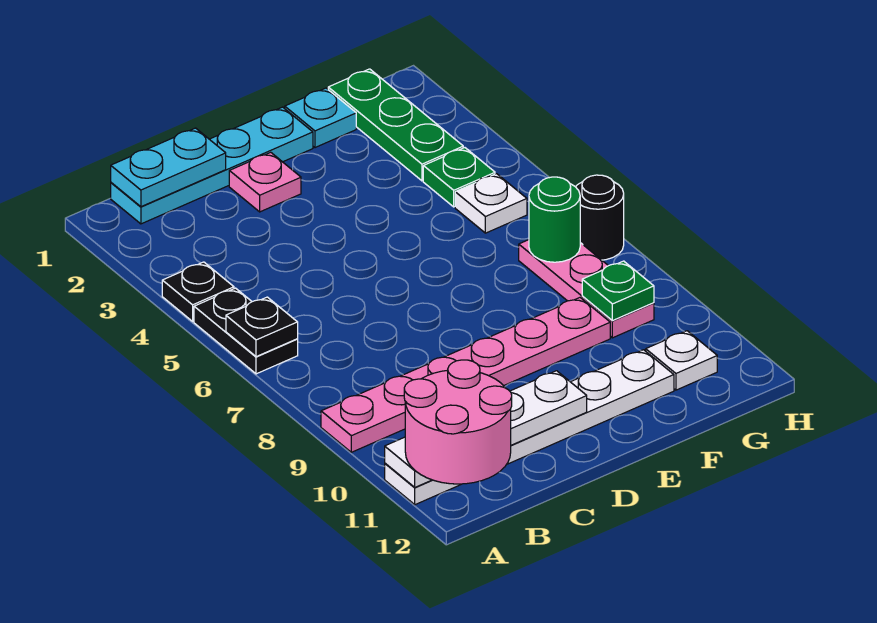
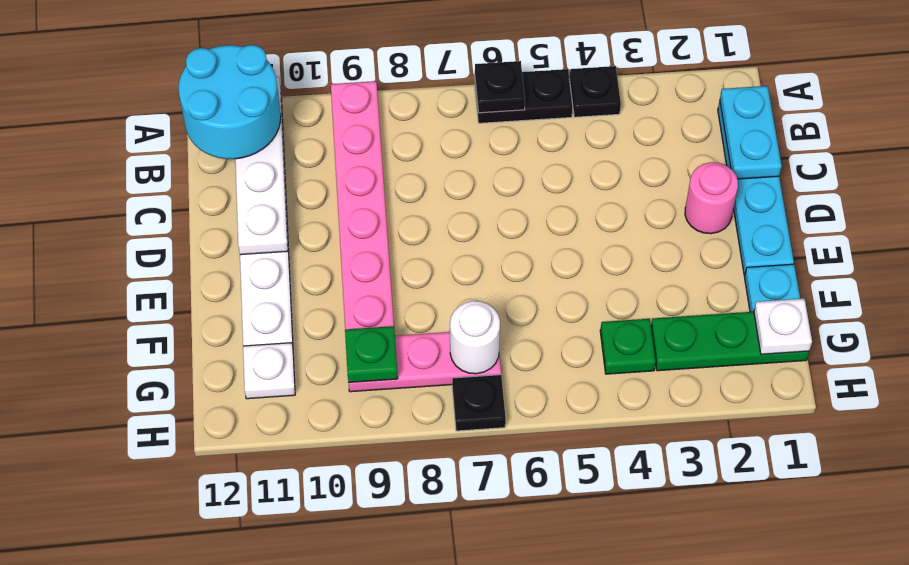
pink round brick A11:B12 level 3 -> cyan round brick A11:B12 level 3
pink plate D2 level 1 -> pink round brick D2 level 1
white plate G5 level 1 -> white plate G1 level 2
green round brick G7 level 2 -> white round brick G7 level 2
black round brick H7 level 1 -> black plate H7 level 1

